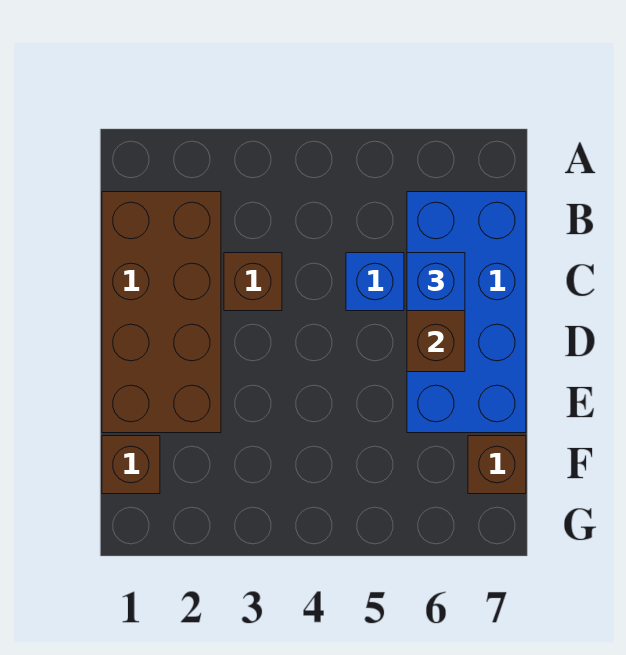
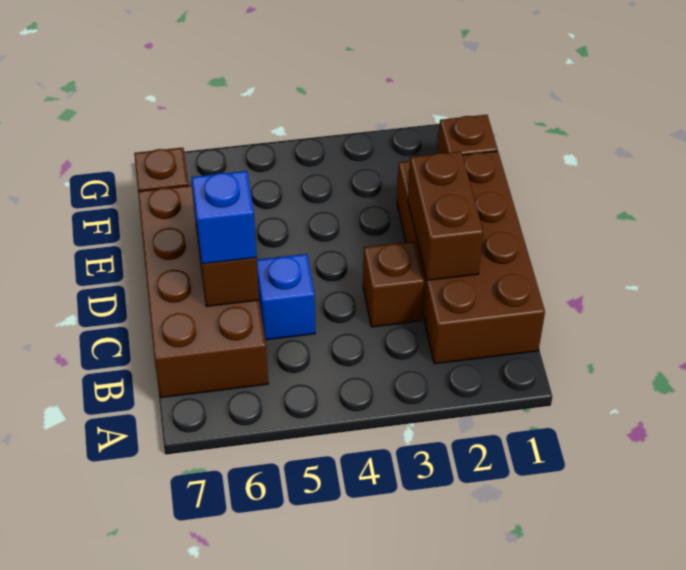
blue brick B6:E7 level 1 -> brown brick B6:E7 level 1
none -> brown brick C2:D2 level 2

